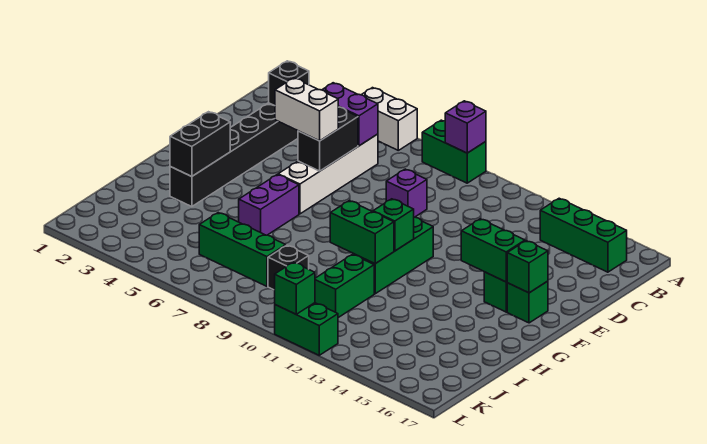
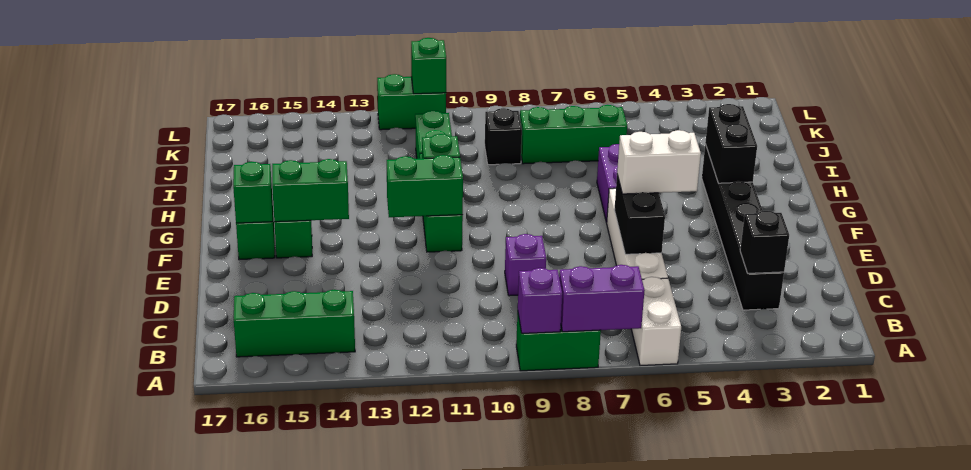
white brick A5:A6 level 1 -> white brick A6:B6 level 1
purple brick C5:C6 level 2 -> purple brick A7:A8 level 2
green brick H10:H11 level 2 -> green brick F11:F12 level 2

